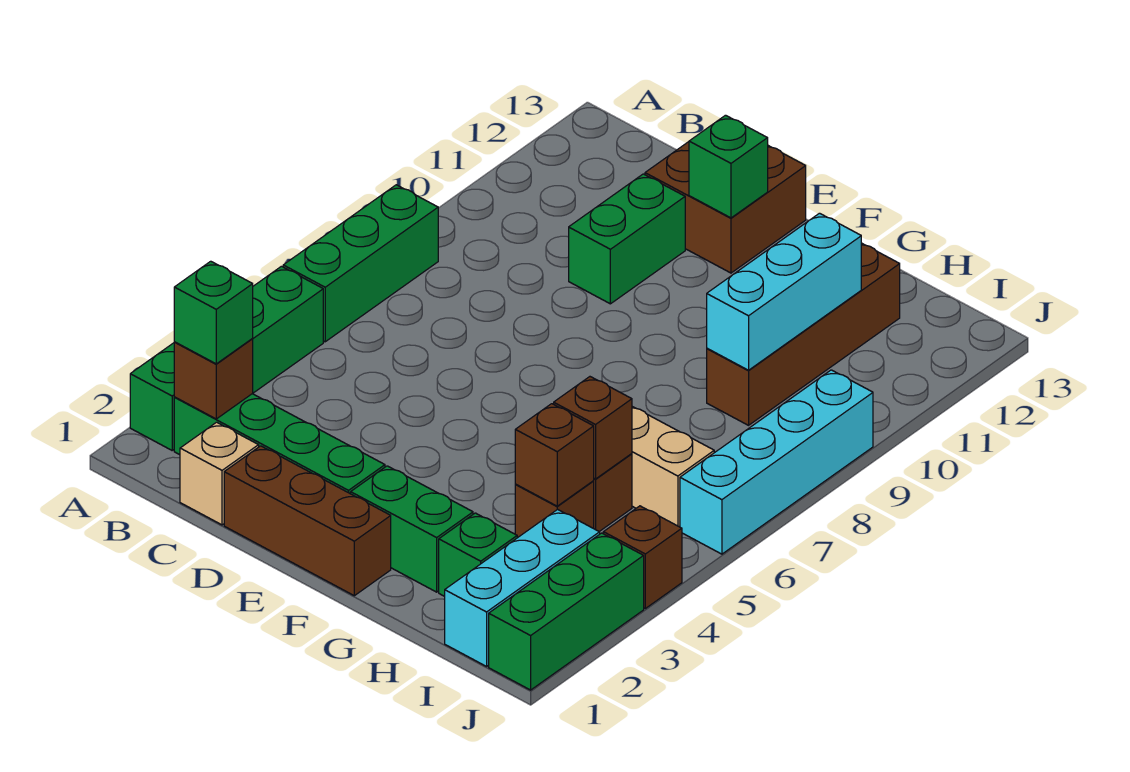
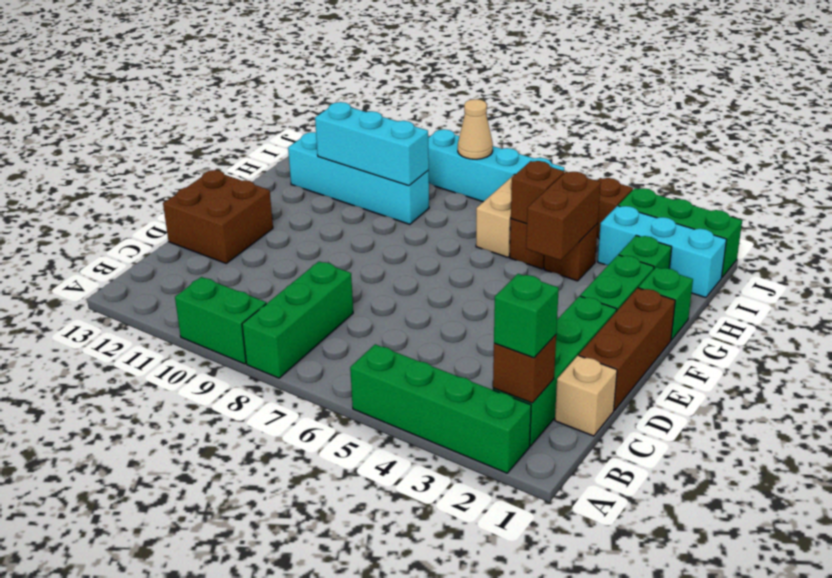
green brick A6:A8 level 1 -> green brick A8:C8 level 1
green brick D10:D11 level 1 -> green brick A9:A10 level 1
green brick E12 level 2 -> green brick G1 level 1
brown brick H4 level 2 -> brown brick G4:H4 level 2
brown brick H9:H12 level 1 -> cyan brick H9:H12 level 1
none -> tan cone J8 level 2

